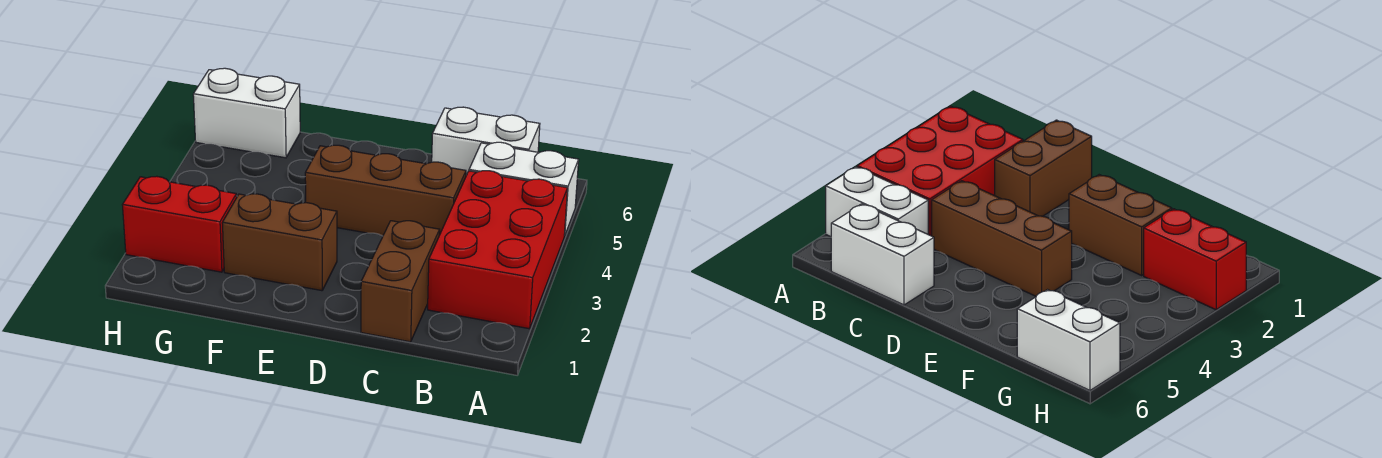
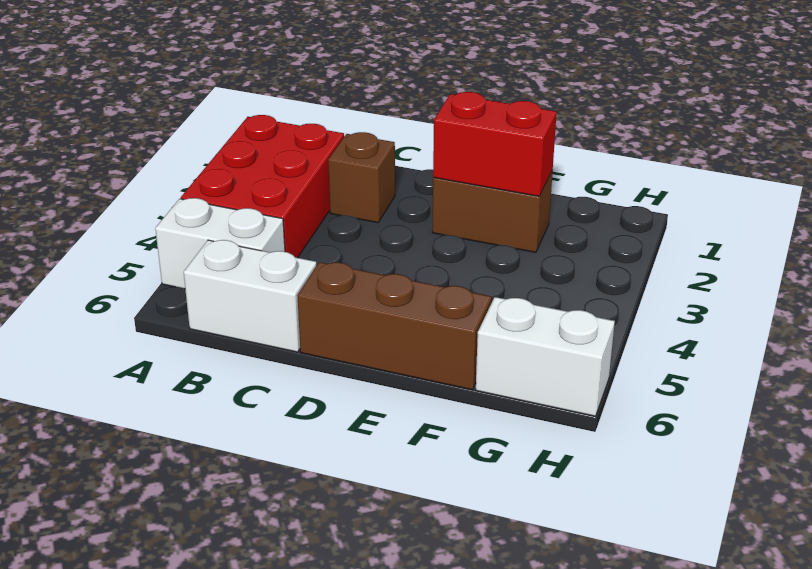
brown brick C1:C2 level 1 -> brown brick C2 level 1
brown brick C4:E4 level 1 -> brown brick D6:F6 level 1
red brick G2:H2 level 1 -> red brick E2:F2 level 2

